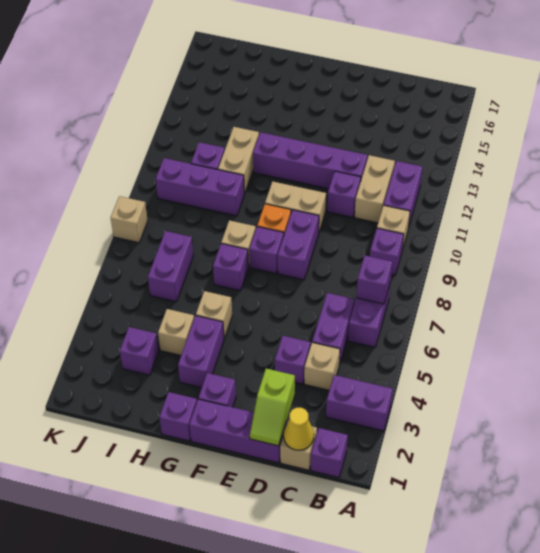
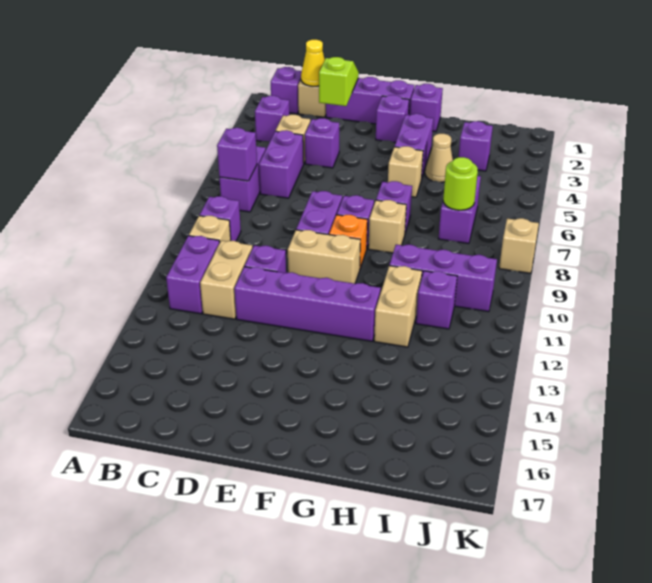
purple brick A3:B3 level 1 -> purple brick B3 level 1
tan brick H4 level 1 -> tan cone H4 level 1
none -> lime round brick I7 level 2

